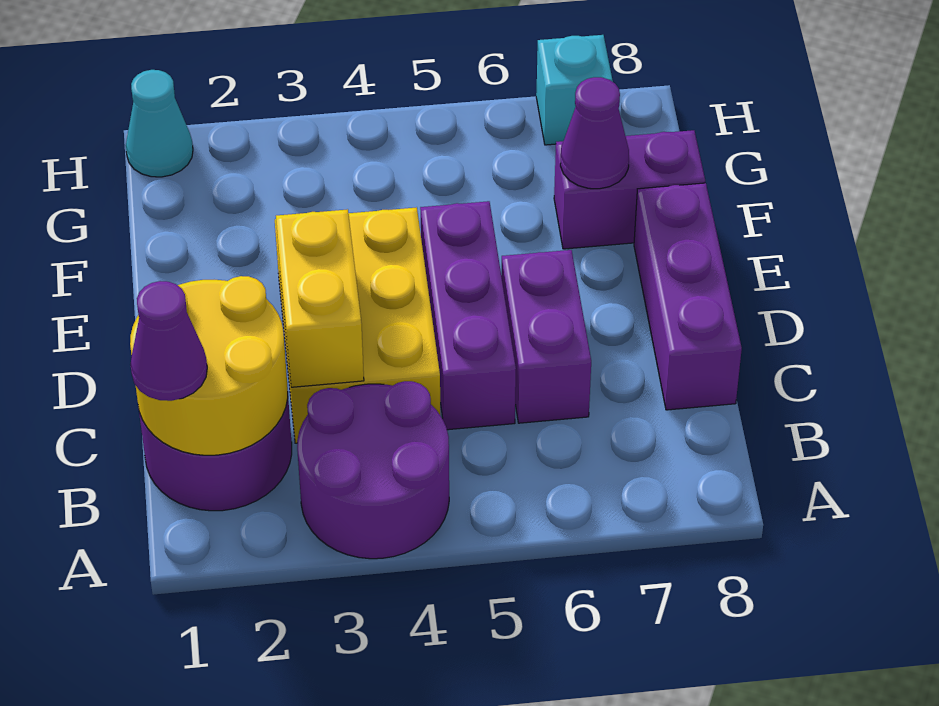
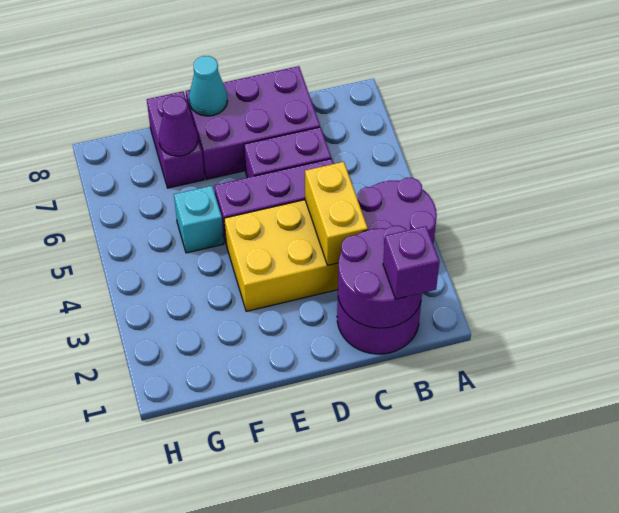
yellow round brick B1:C2 level 2 -> purple round brick B1:C2 level 2
purple cone B1 level 3 -> purple brick B1 level 3
yellow brick C3:D3 level 2 -> yellow brick C3:C4 level 2
purple brick C8:E8 level 1 -> purple brick C7:E8 level 1
cyan cone H1 level 1 -> cyan cone E8 level 2
cyan brick H7 level 1 -> cyan brick F5 level 1

